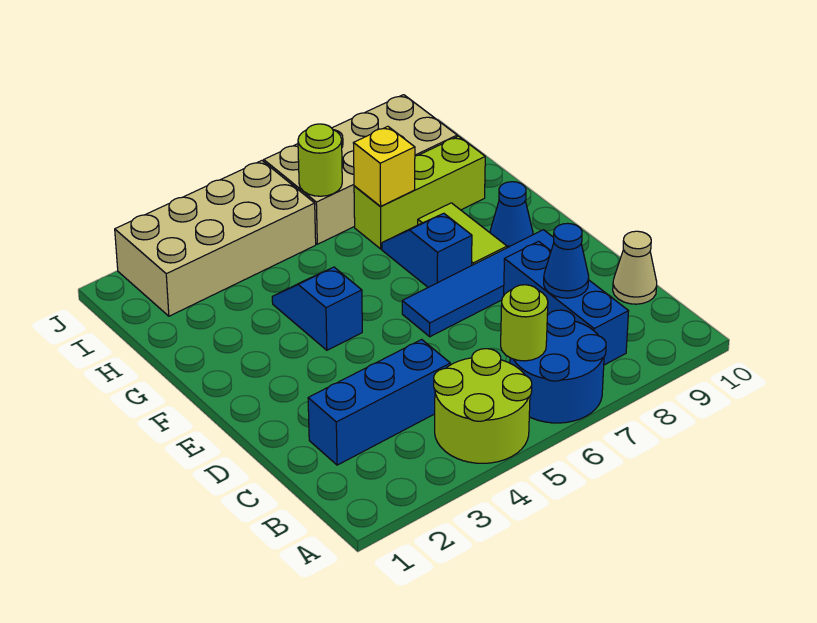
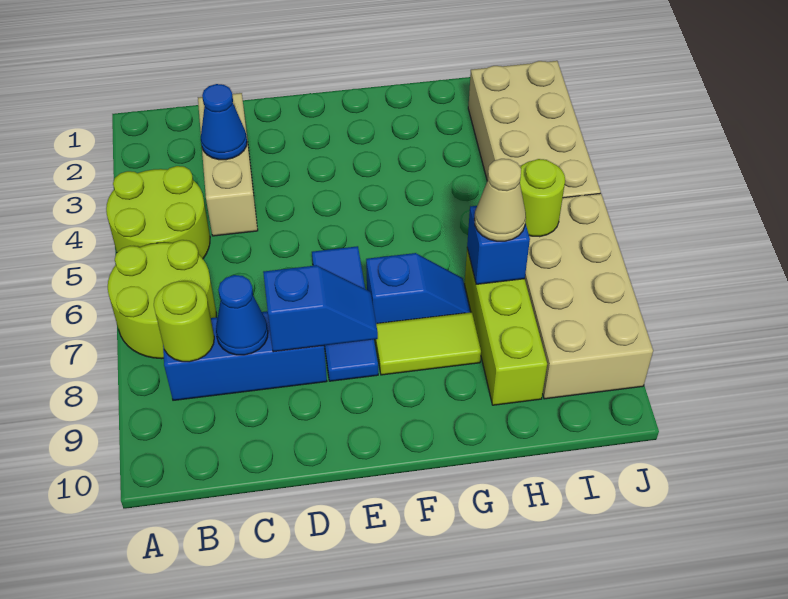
blue round brick A6:B7 level 1 -> lime round brick A6:B7 level 1
lime round brick B6 level 2 -> lime round brick B8 level 2
blue brick C2:C4 level 1 -> tan brick C2:C4 level 1
tan cone C10 level 1 -> tan cone H7 level 3
blue tile E6:E9 level 1 -> blue tile E6:E8 level 1
blue slope F4:G4 level 1 top F -> blue slope D8:E8 level 2 top D
blue cone F9 level 1 -> blue cone C3 level 2
yellow brick H7 level 2 -> blue brick H7 level 2

